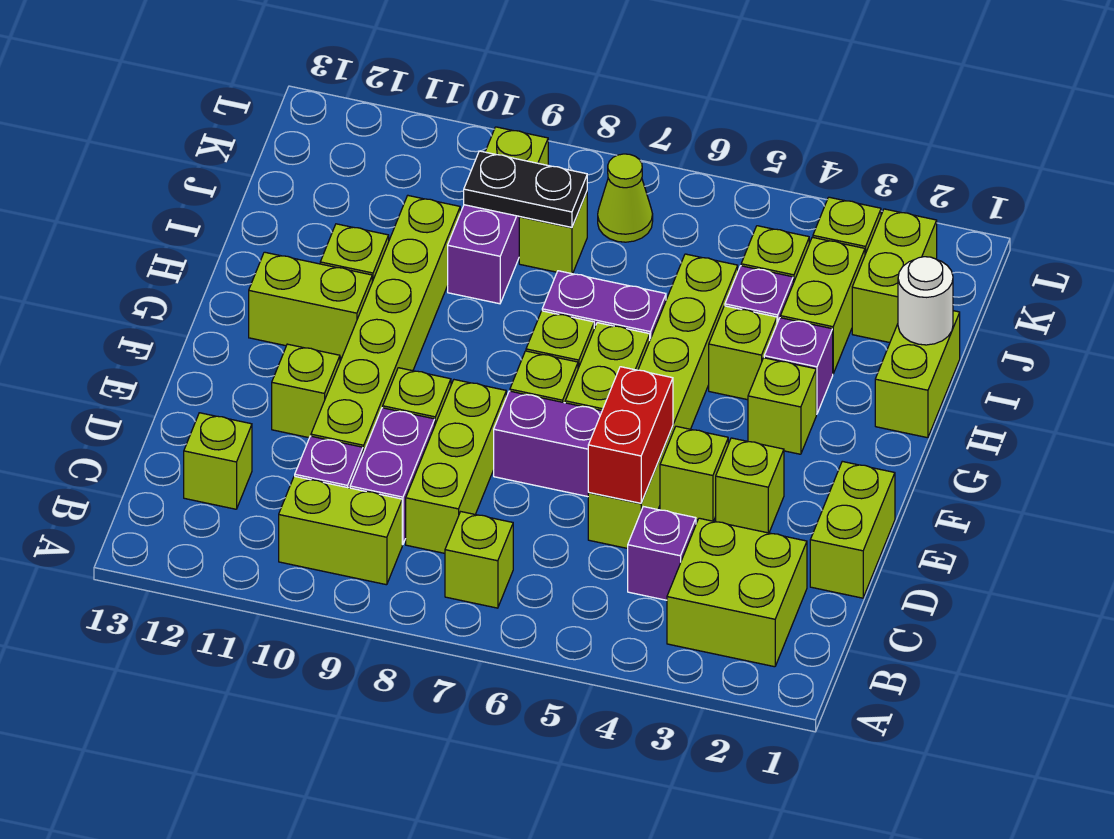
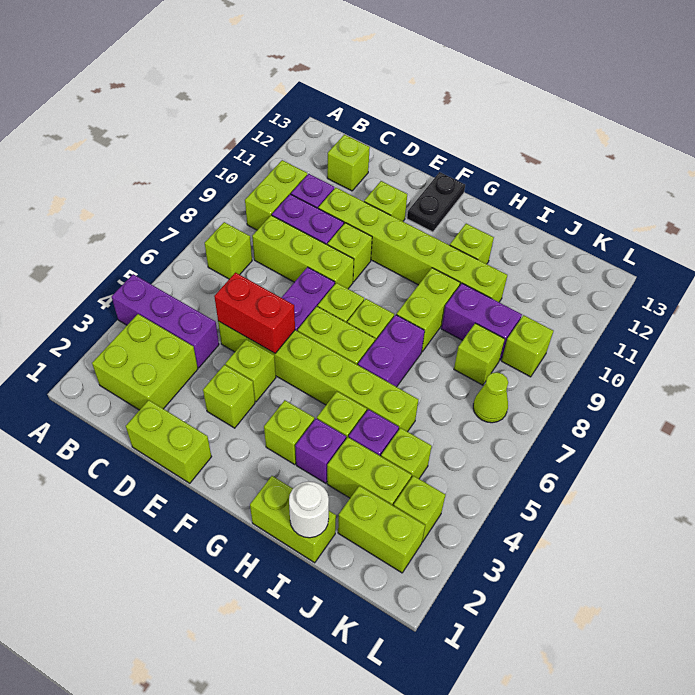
purple brick C4 level 1 -> purple brick A4:C4 level 1
lime brick G11:G12 level 1 -> lime brick H8:H9 level 1
black plate J8:J9 level 2 -> black plate F12:F13 level 1

